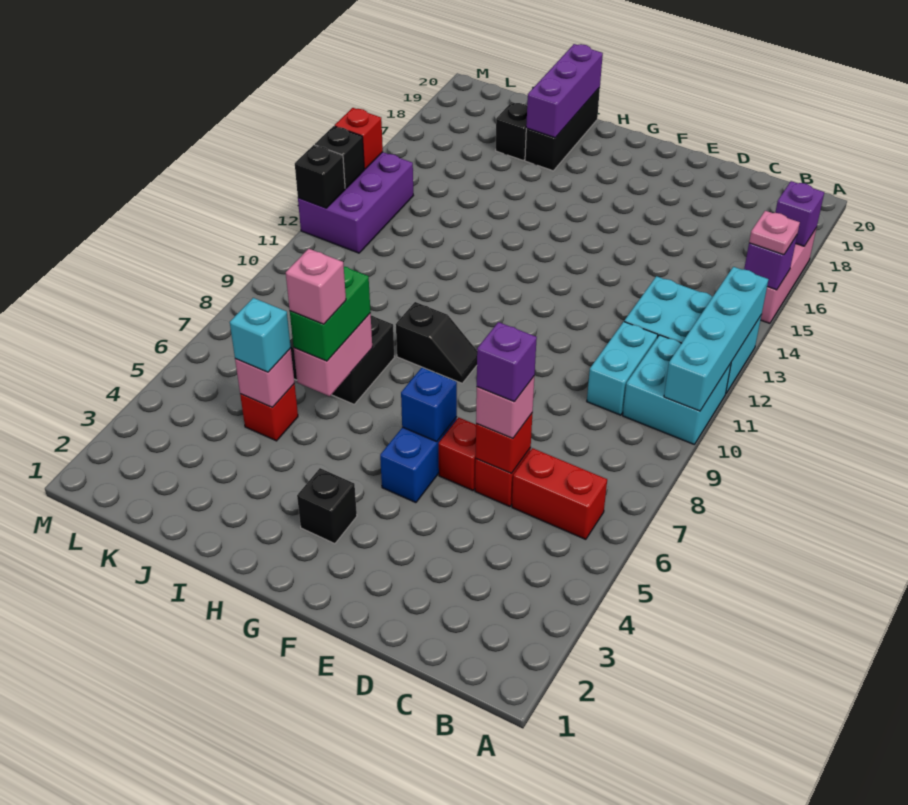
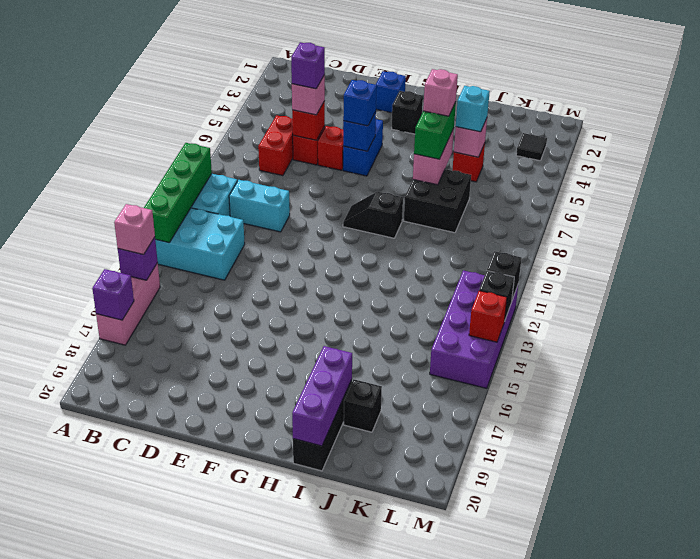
cyan brick A10:A13 level 2 -> green brick A10:A13 level 2
pink plate A15 level 3 -> pink brick A15 level 3
red brick B6:C6 level 1 -> red brick C6:C7 level 1
cyan brick C10:C11 level 1 -> cyan brick C10:D10 level 1
none -> blue brick F2 level 1
none -> blue brick F6 level 3
none -> black tile L3 level 1
purple brick L12:M14 level 1 -> purple brick L12:M15 level 1

